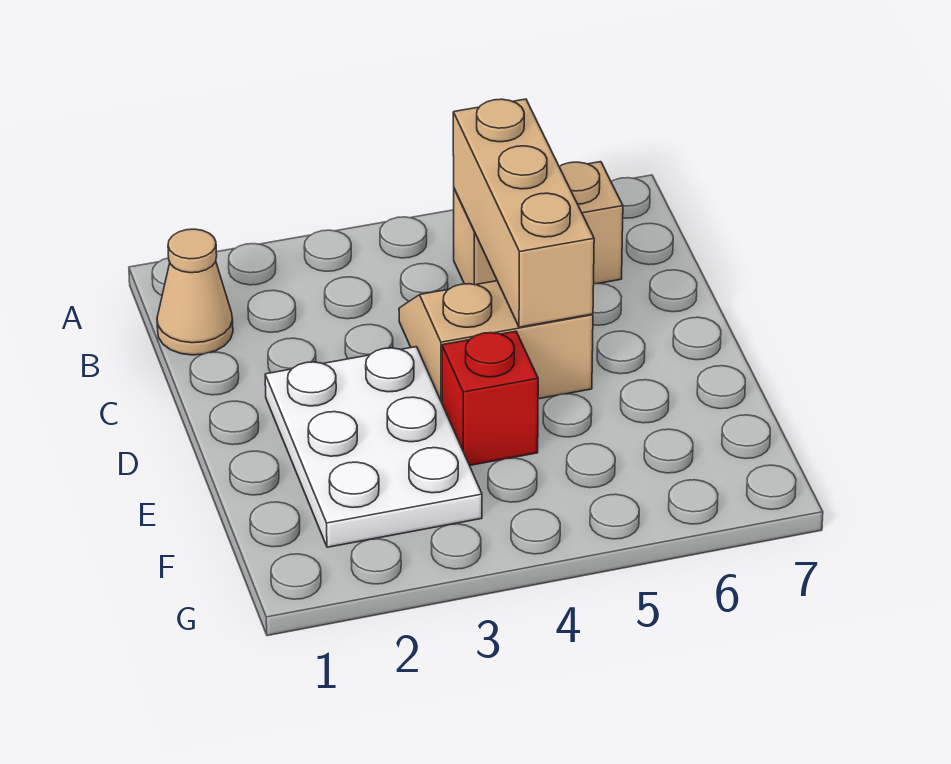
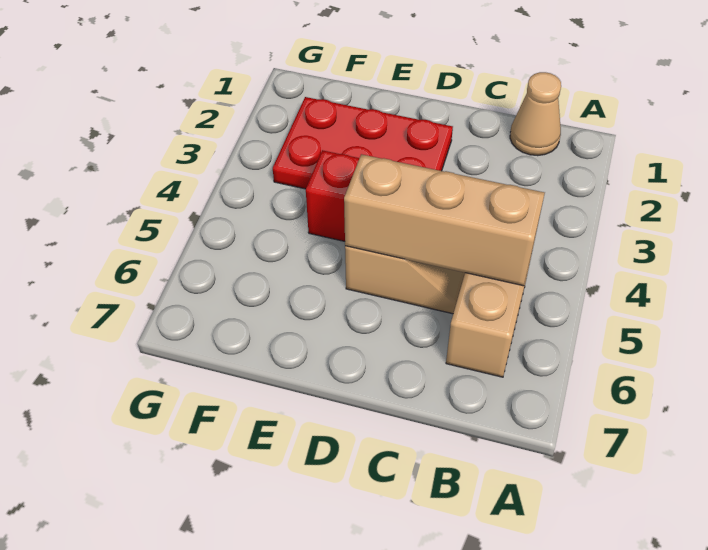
white plate D2:F3 level 1 -> red plate D2:F3 level 1

